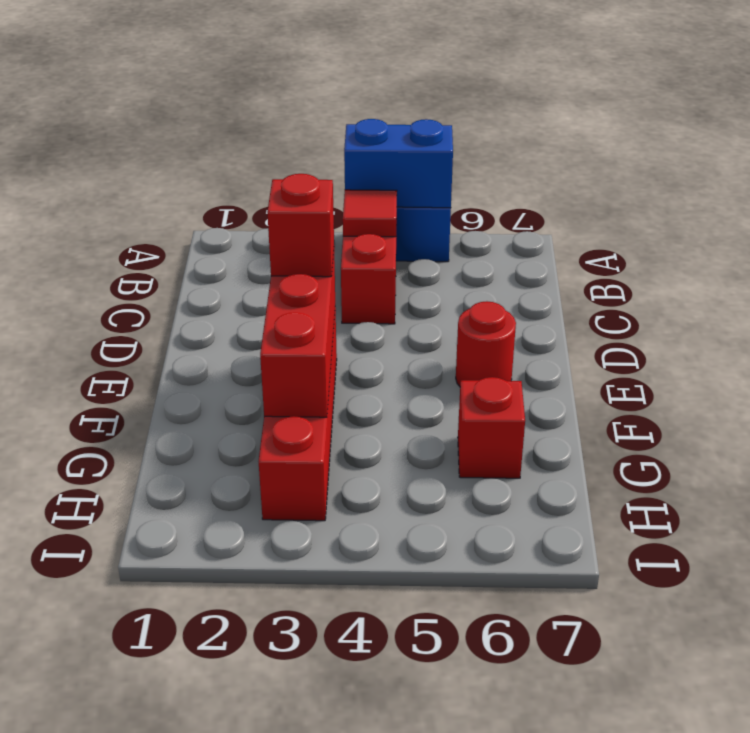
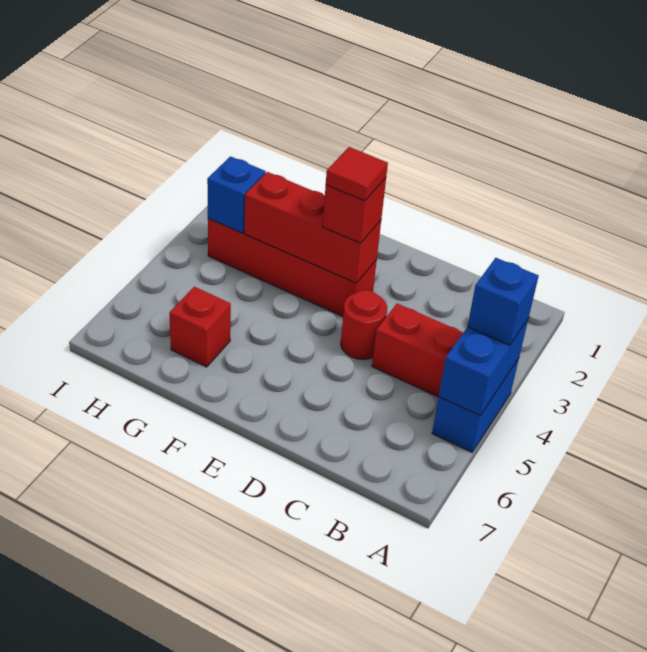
none -> blue brick A4 level 3
red tile B4 level 2 -> red tile E3 level 4
red round brick E6 level 1 -> red round brick D4 level 1
none -> blue brick H3 level 2

